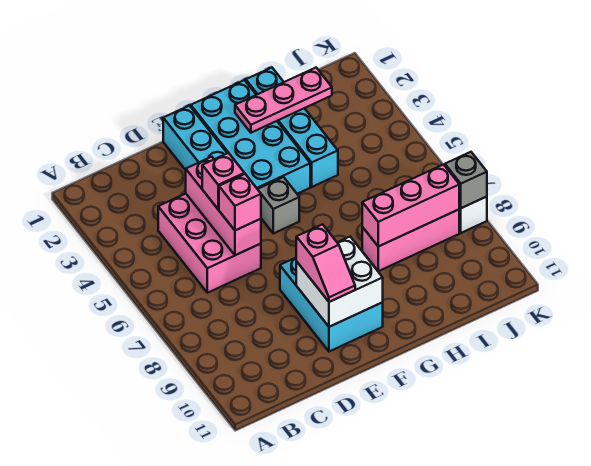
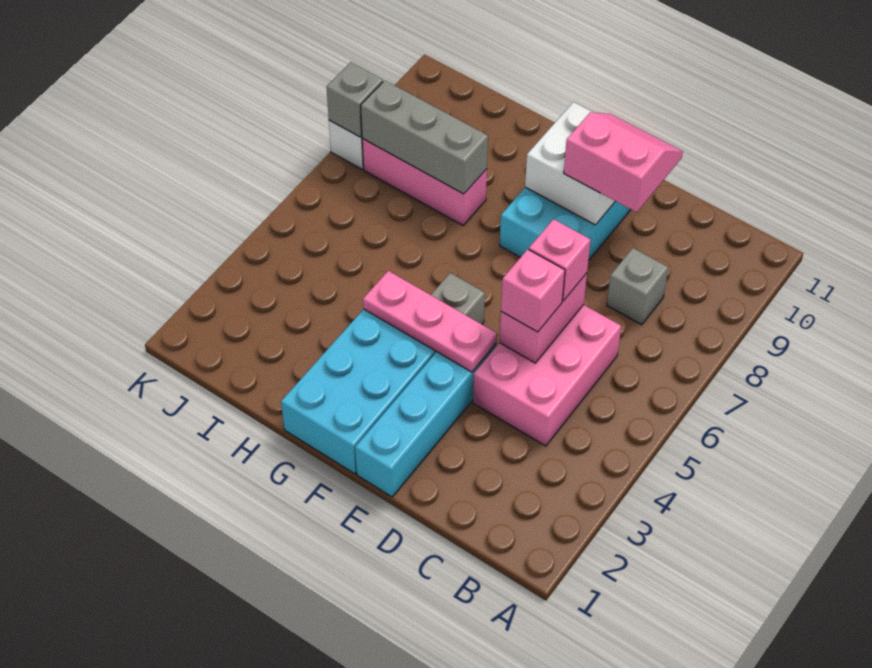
none -> grey brick C8 level 1
pink brick D4:D6 level 2 -> pink brick D5:D6 level 2
pink slope E9:E10 level 3 top 9 -> pink slope D9:E10 level 3 top 9
pink plate G2:I2 level 2 -> pink plate E4:G4 level 2
cyan brick H1:H4 level 1 -> none
pink brick H8:J8 level 2 -> grey brick H8:J8 level 2

